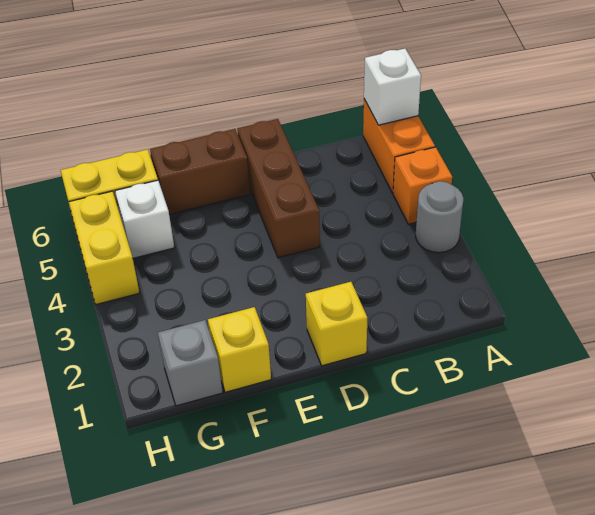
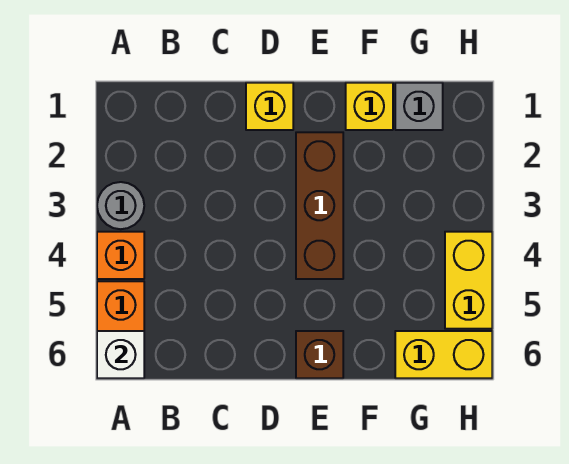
brown brick D4:D6 level 1 -> brown brick E2:E4 level 1
brown brick E6:F6 level 1 -> brown brick E6 level 1
white brick G5 level 1 -> none

